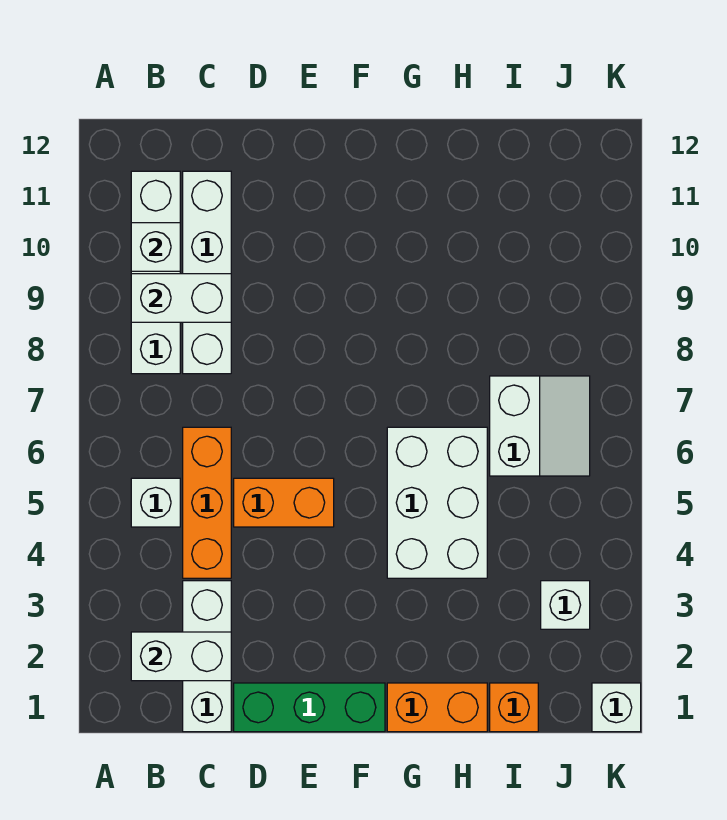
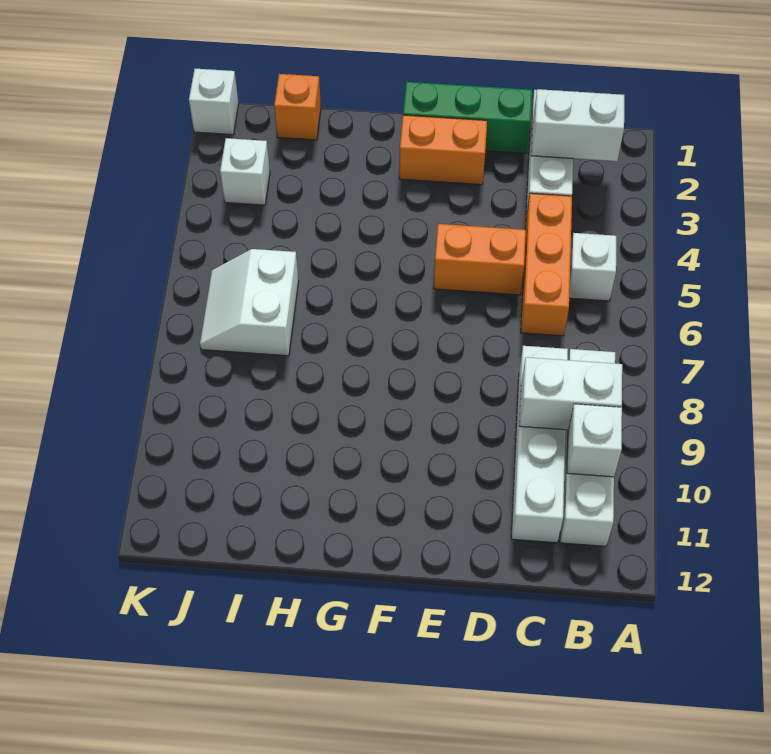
orange brick G1:H1 level 1 -> orange brick E2:F2 level 1
white brick G4:H6 level 1 -> none

